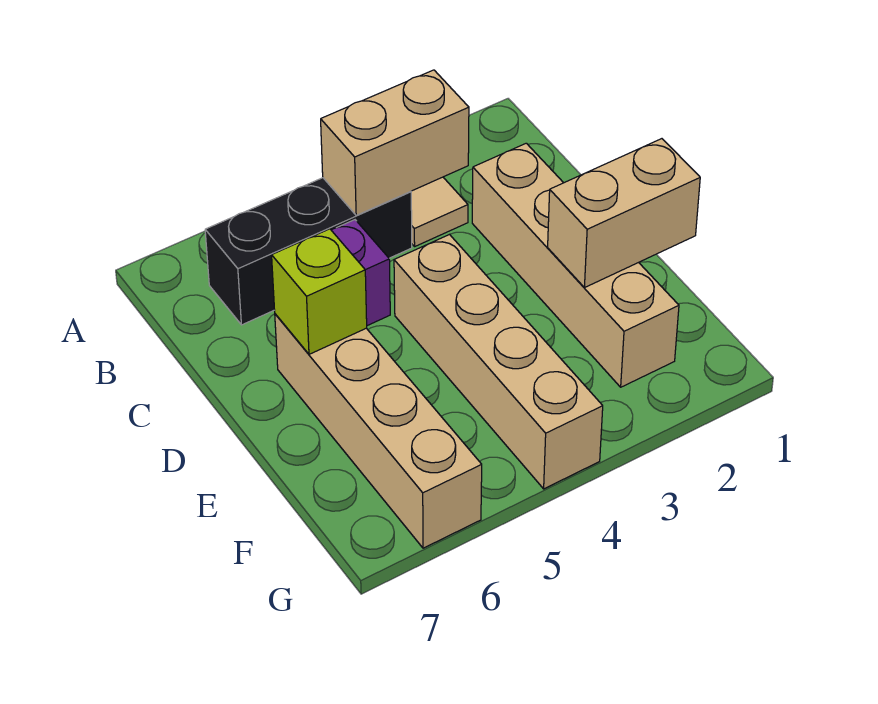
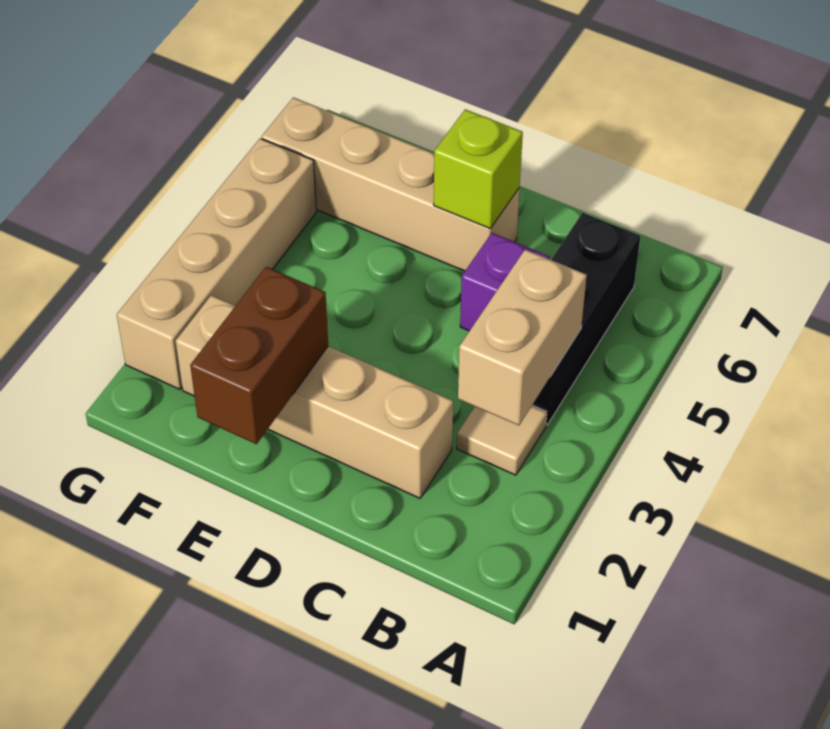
tan brick D4:G4 level 1 -> tan brick G2:G5 level 1
tan brick E1:E2 level 2 -> brown brick E1:E2 level 2

